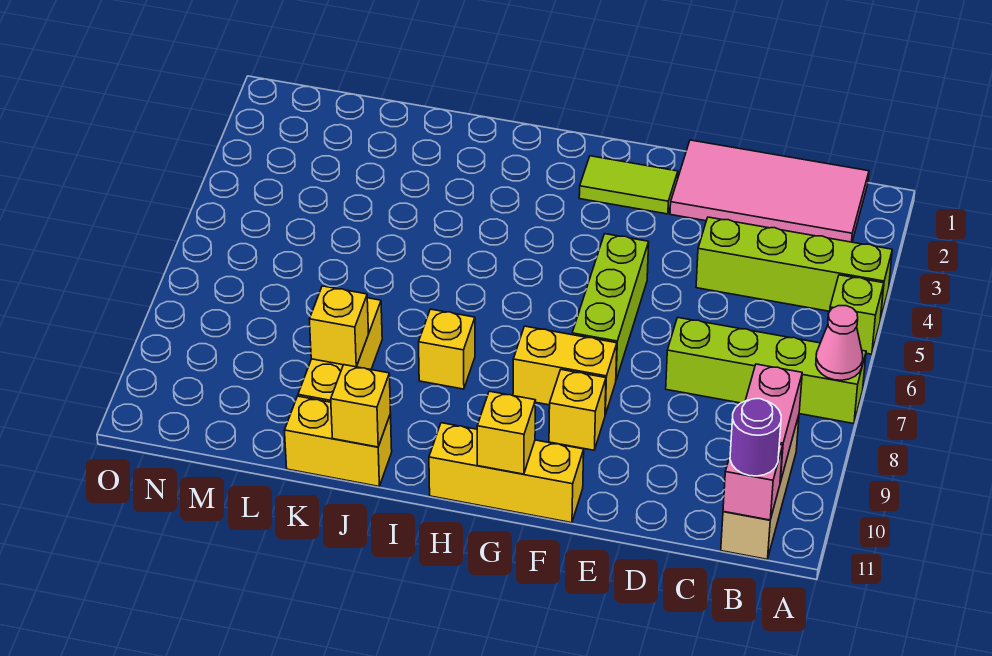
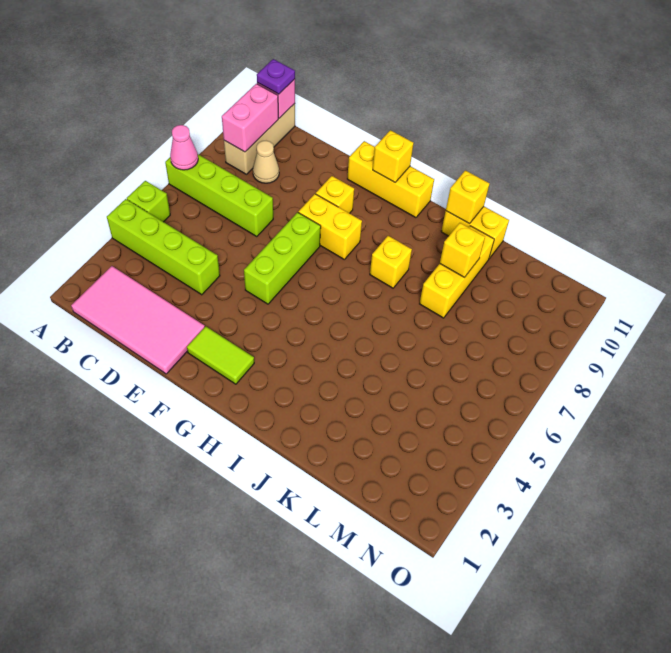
purple round brick B11 level 3 -> purple plate B11 level 3
none -> tan cone C9 level 1

